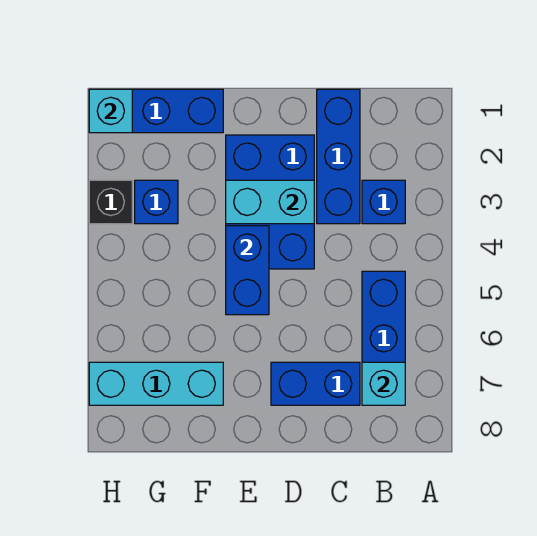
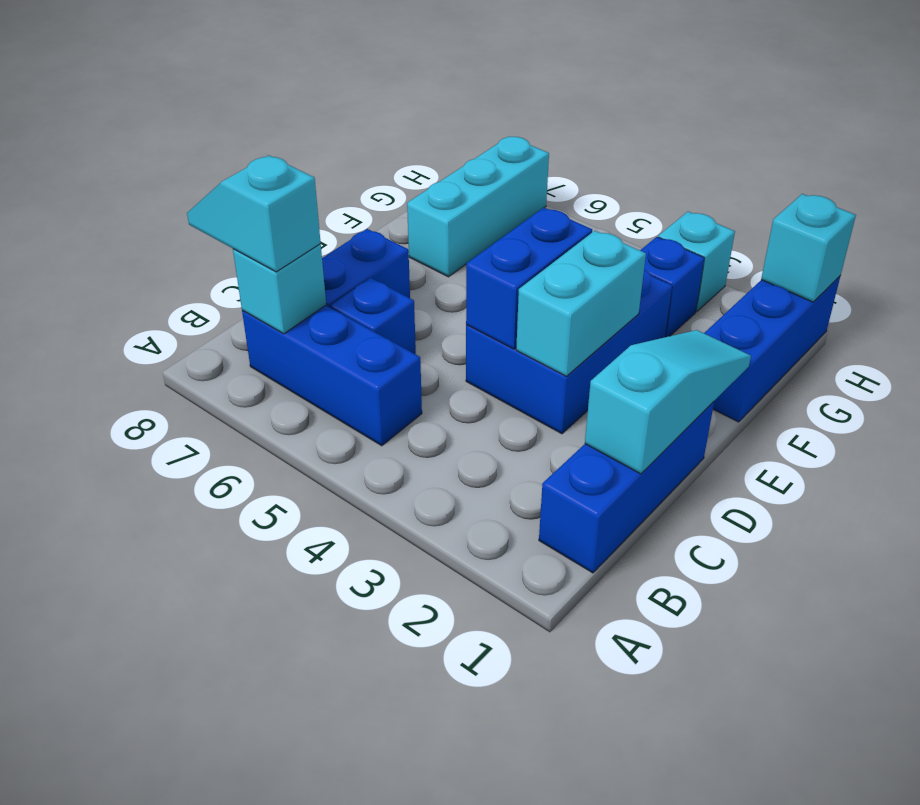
blue brick B3 level 1 -> blue brick C6 level 1
none -> cyan slope B7:B8 level 3 top 7
blue brick C1:C3 level 1 -> blue brick B1:D1 level 1
none -> cyan slope C1:E1 level 2 top C
blue brick D2:E4 level 1 -> blue brick D3:F4 level 1
blue brick E4:E5 level 2 -> blue brick D4:E4 level 2
black brick H3 level 1 -> cyan brick H3 level 1

